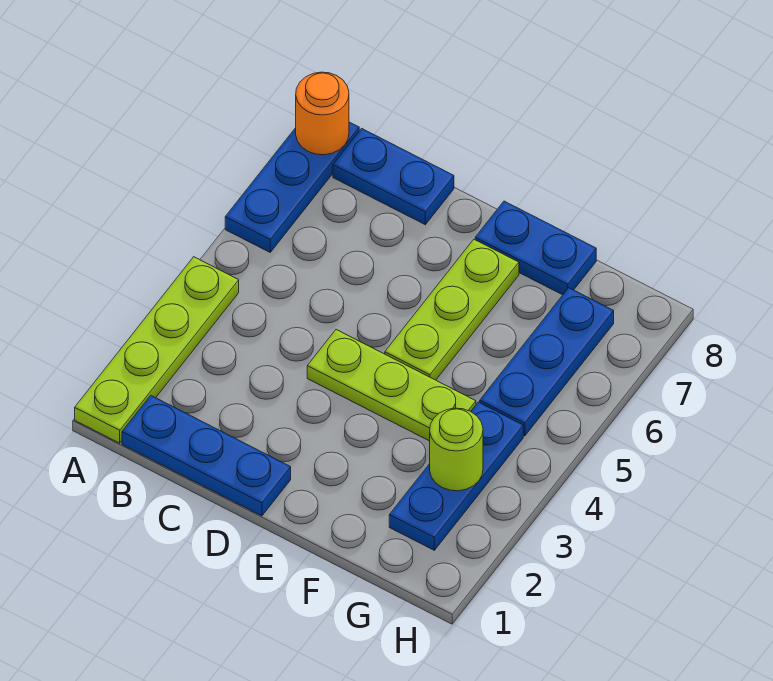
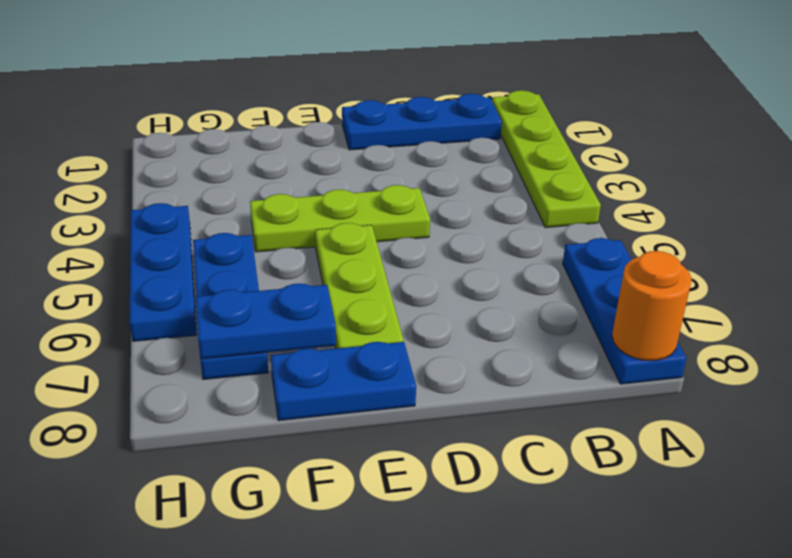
blue plate B8:C8 level 1 -> blue plate F7:G7 level 2
blue plate G2:G4 level 1 -> blue plate H4:H6 level 1
lime round brick G3 level 2 -> none

